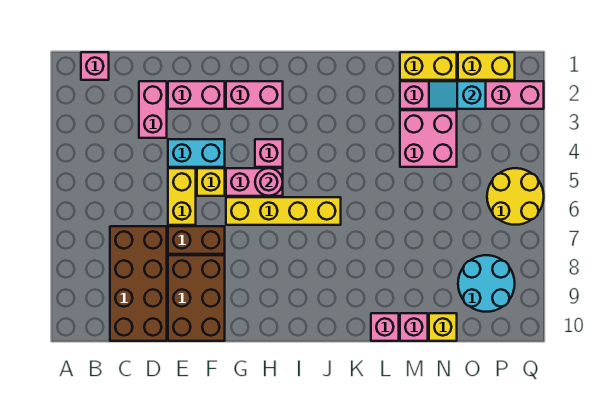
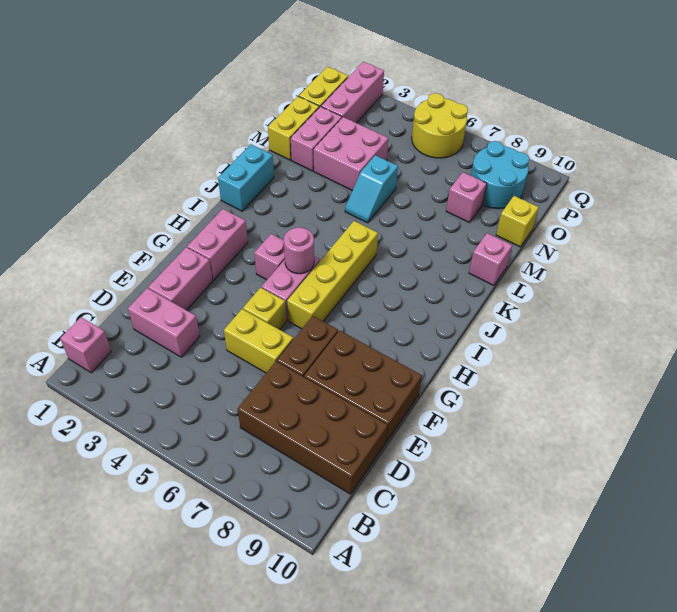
cyan brick E4:F4 level 1 -> cyan brick J1:K1 level 1
pink brick M10 level 1 -> pink brick N8 level 1
cyan slope N2:O2 level 2 top O -> cyan slope L5:M5 level 1 top M

